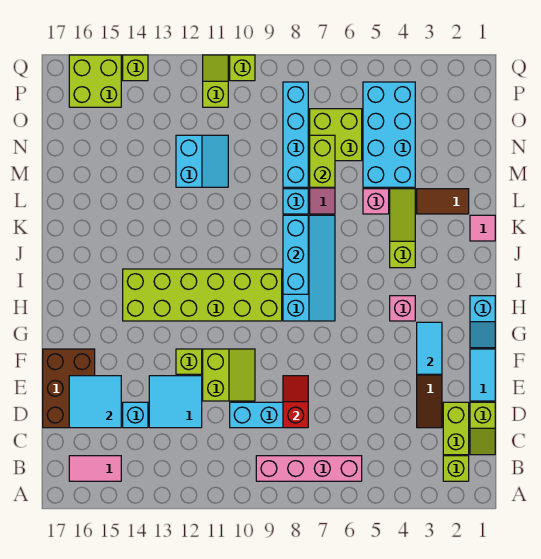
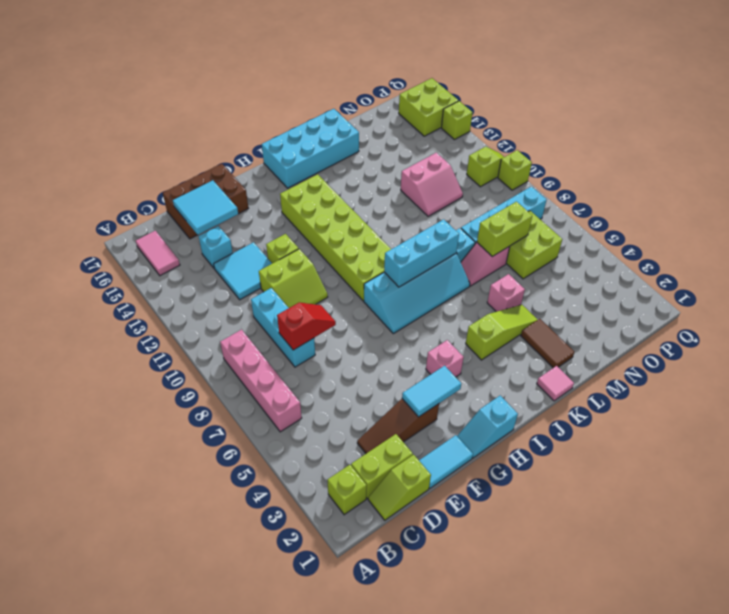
cyan brick M4:P5 level 1 -> cyan brick I16:L17 level 1
cyan slope M11:N12 level 1 top 12 -> pink slope M11:N12 level 1 top 12

